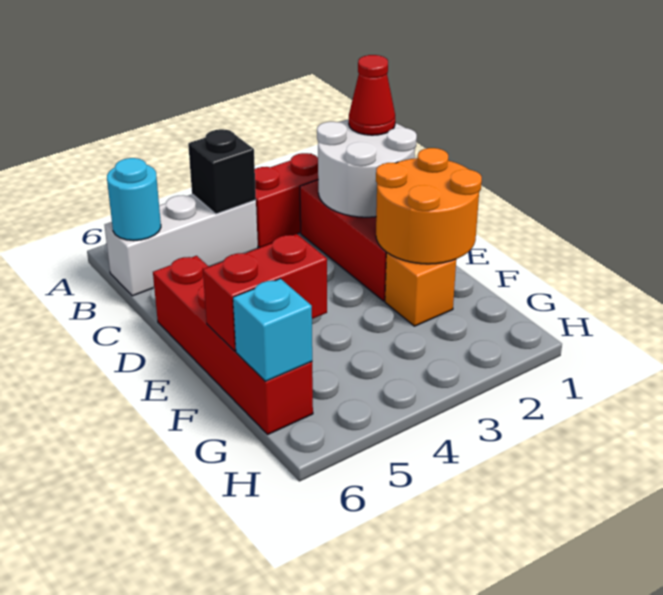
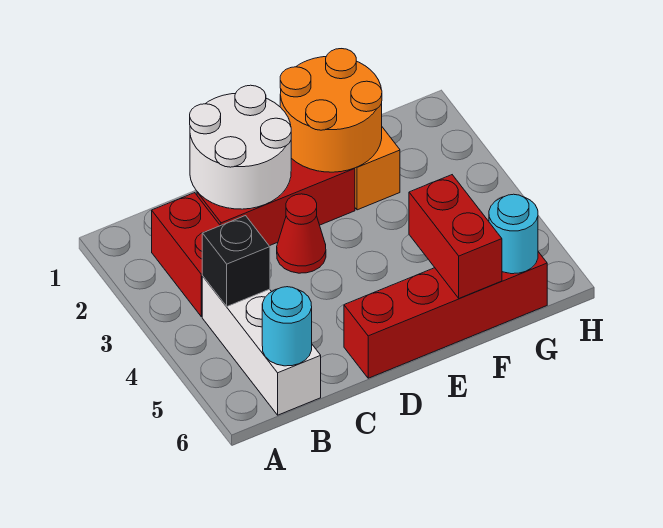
red cone C1 level 3 -> red cone D3 level 1
cyan brick G6 level 2 -> cyan round brick G6 level 2

